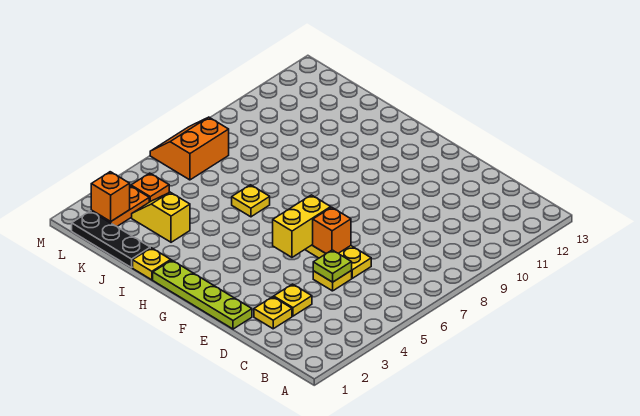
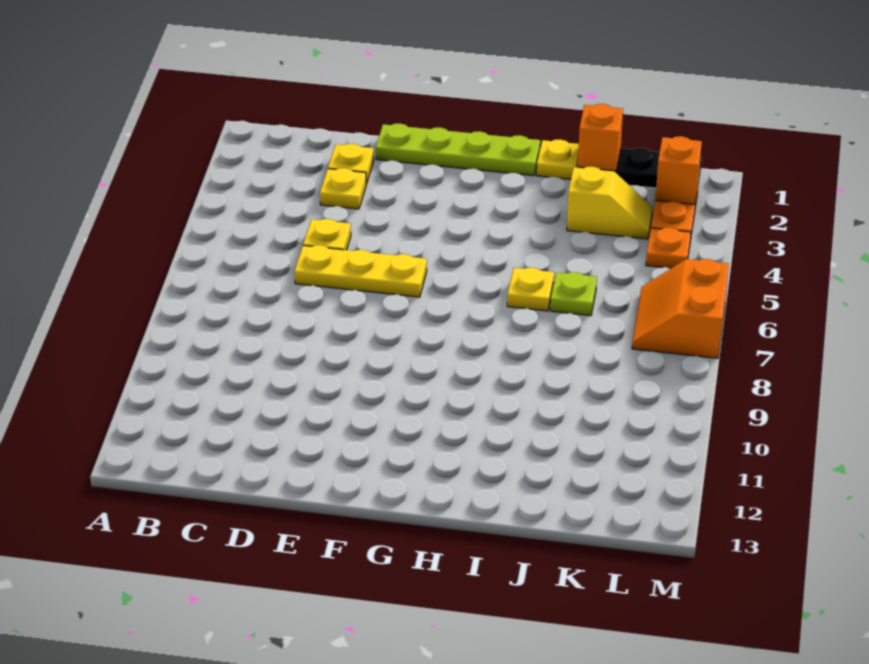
lime plate D5 level 2 -> lime plate J6 level 1
orange brick E6 level 2 -> orange brick J1 level 2
yellow brick F5:F6 level 2 -> none
orange slope L6:M7 level 1 top L -> orange slope L6:M7 level 1 top M

